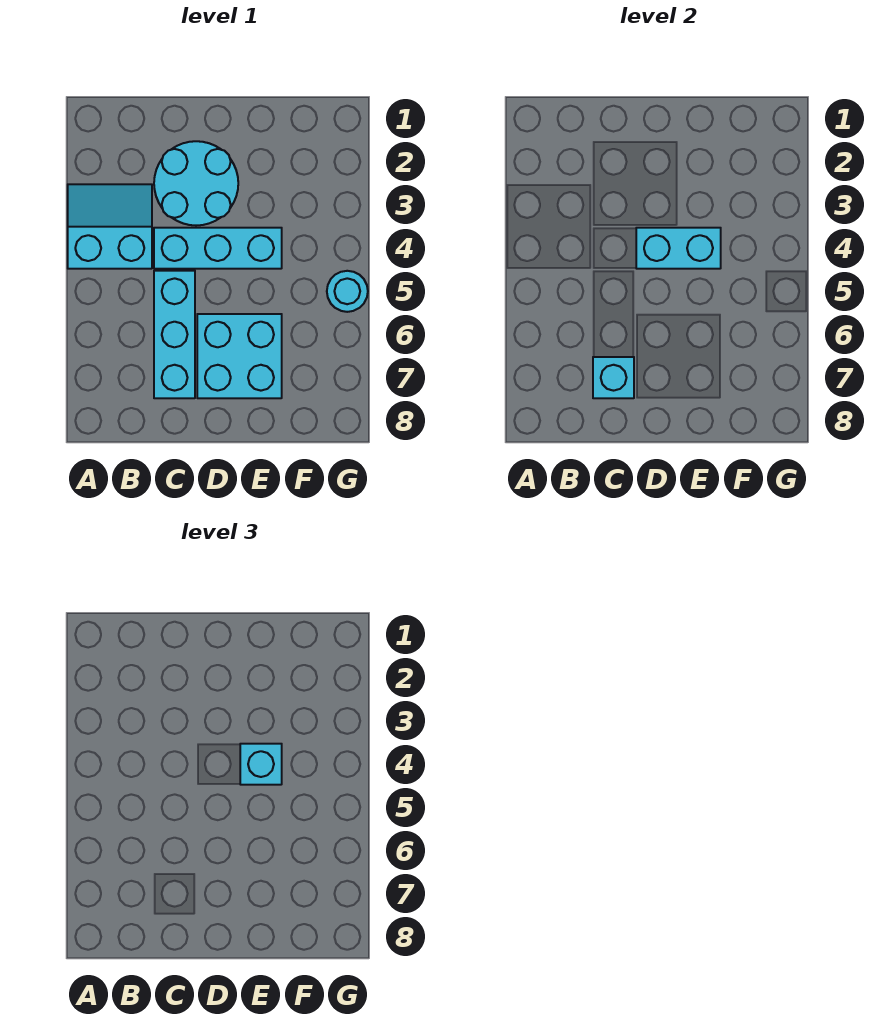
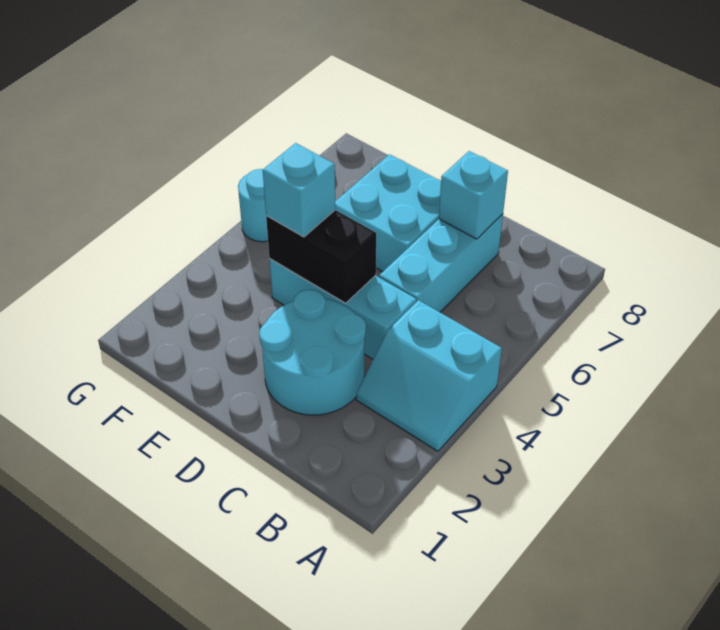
cyan brick D4:E4 level 2 -> black brick D4:E4 level 2

